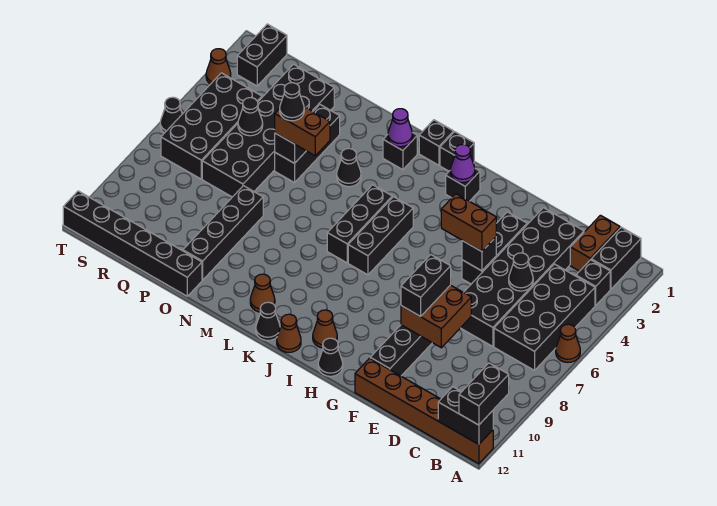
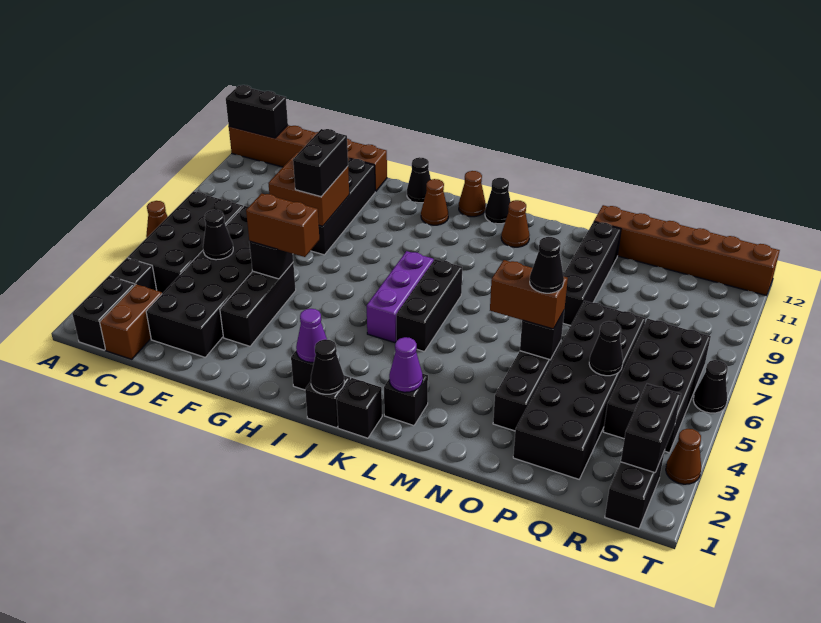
black brick A11:A12 level 3 -> black brick S2:S3 level 2
black brick J5:J7 level 1 -> purple brick J5:J7 level 1
black cone M4 level 1 -> black cone J1 level 2
black brick O12:T12 level 1 -> brown brick O12:T12 level 1

